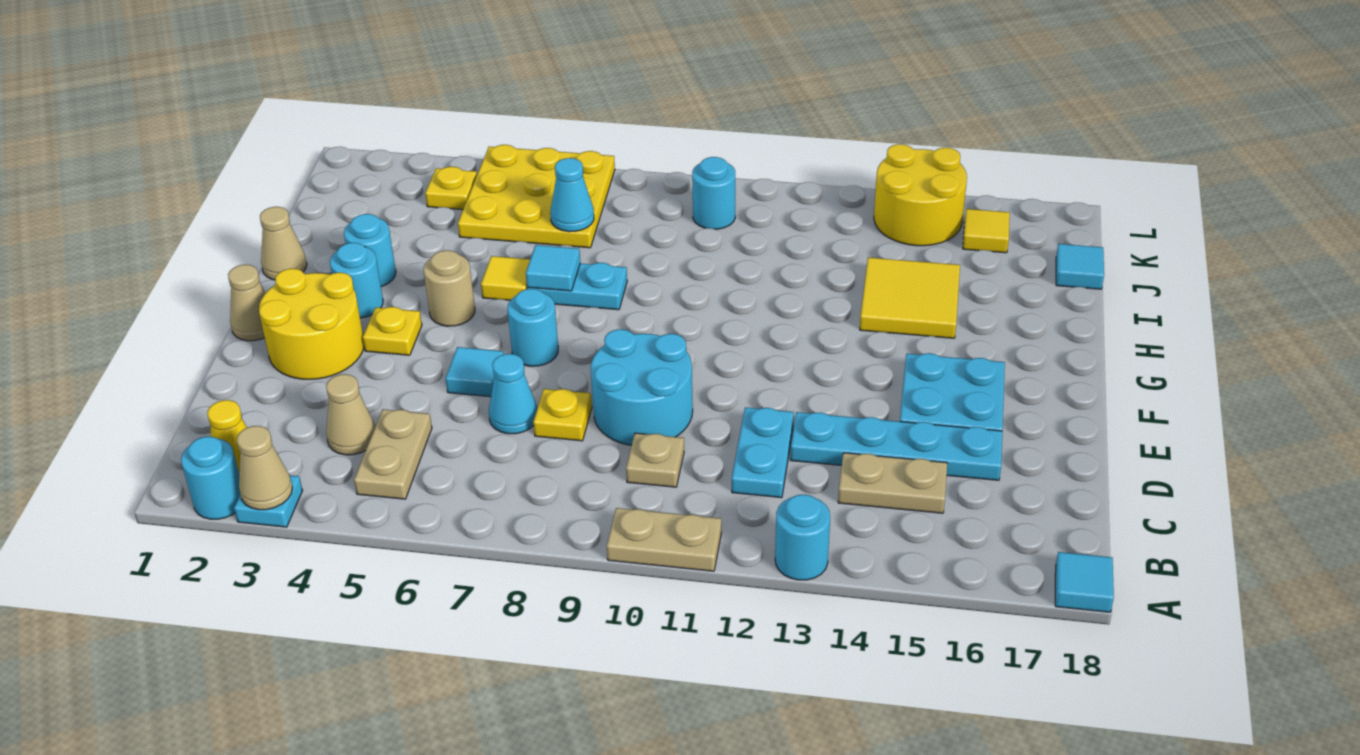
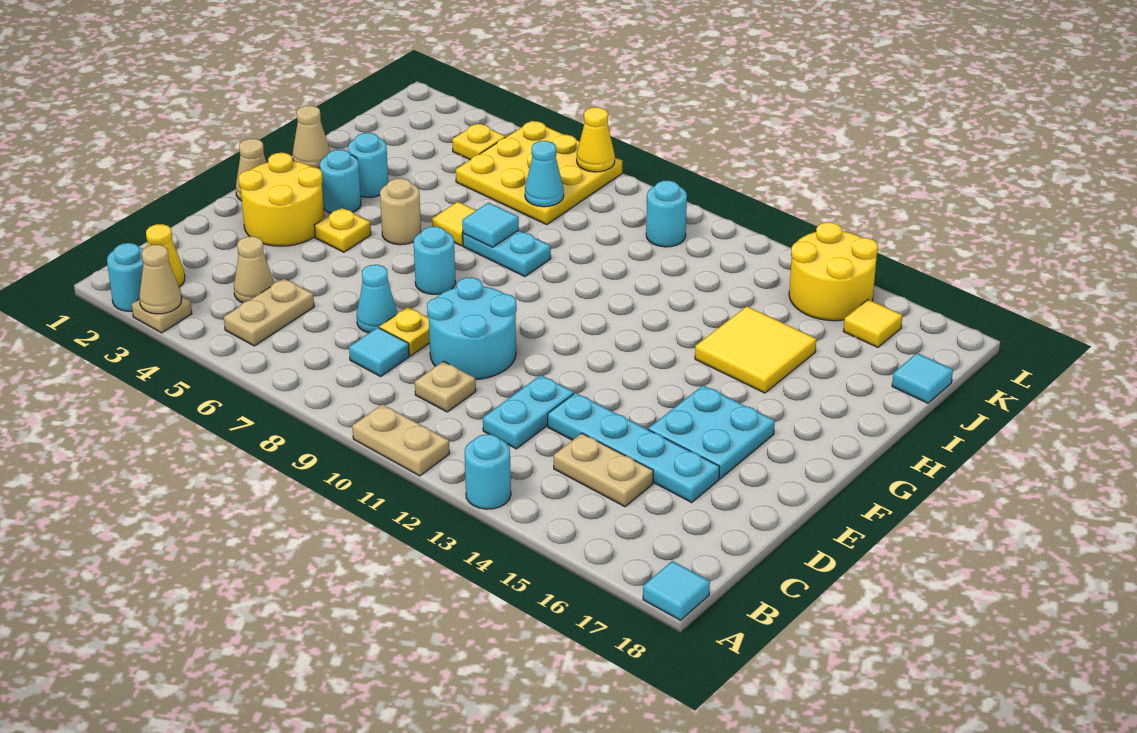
cyan plate A3 level 1 -> tan plate A3 level 1
cyan tile E6 level 1 -> cyan tile C8 level 1
none -> yellow cone L7 level 2

